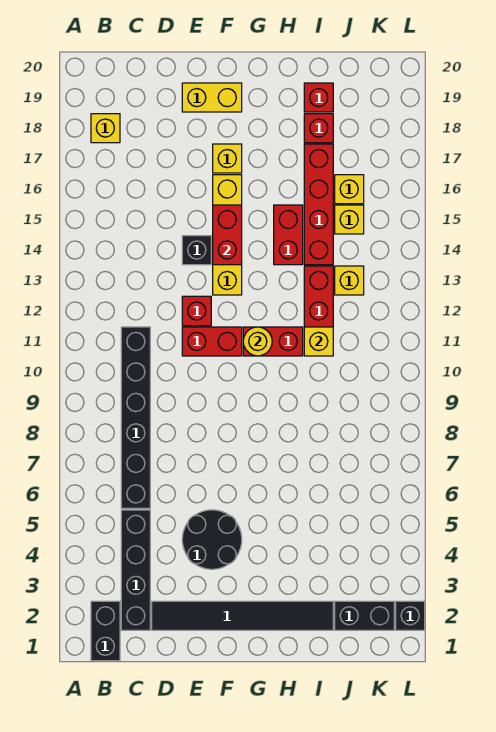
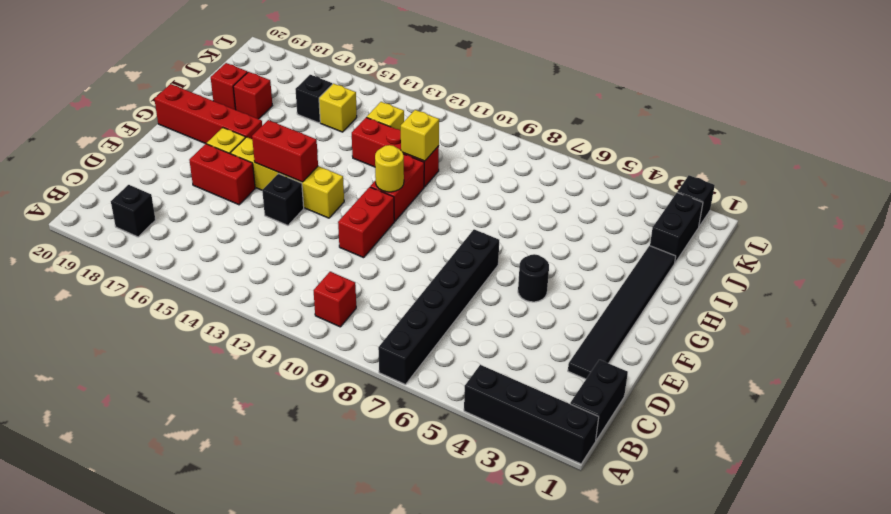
black brick B1:B2 level 1 -> black brick B1:C1 level 1
yellow brick B18 level 1 -> black brick B18 level 1
black brick C2:C5 level 1 -> black brick A1:A4 level 1
black brick C6:C11 level 1 -> black brick A7:F7 level 1
black round brick E4:F5 level 1 -> black round brick F5 level 1
red brick E12 level 1 -> red brick B10 level 1
yellow brick E19:F19 level 1 -> none
red brick H14:H15 level 1 -> red brick E16:E17 level 1
red brick I14:I17 level 1 -> red brick G17:G20 level 1
yellow brick J16 level 1 -> black brick J16 level 1

